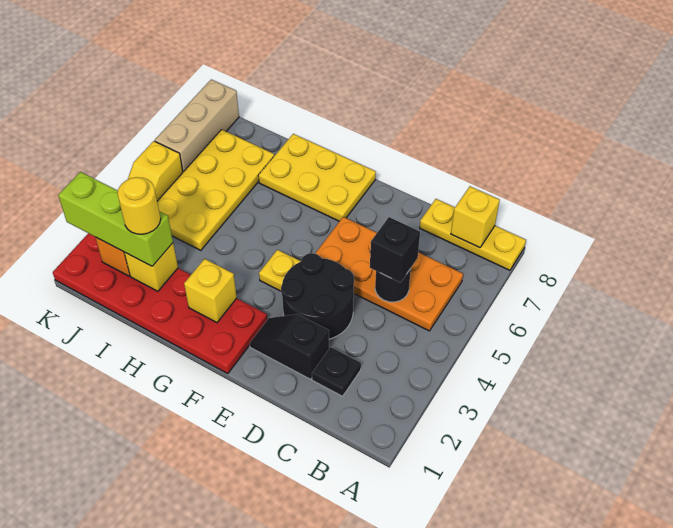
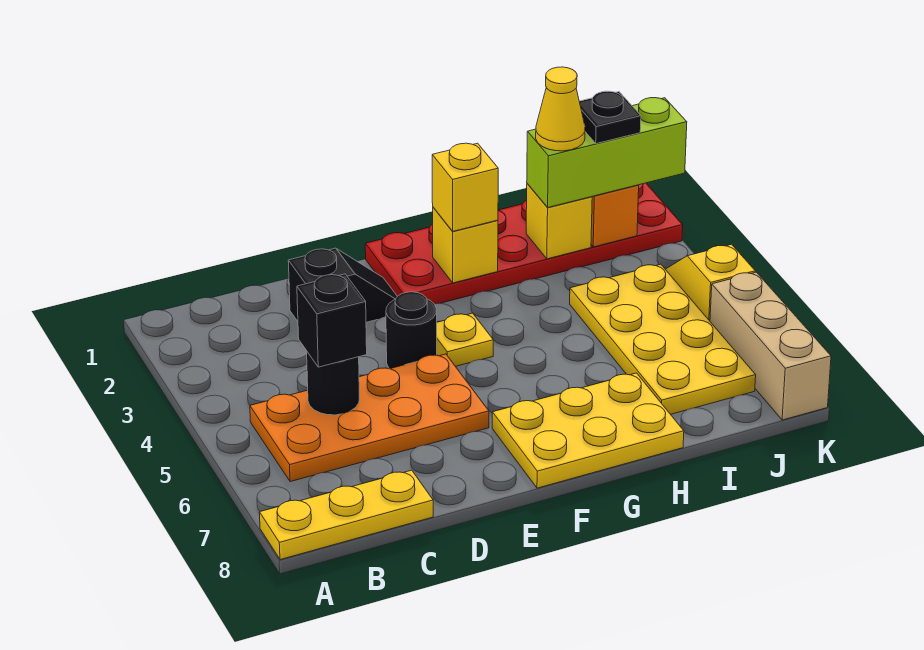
yellow brick B8 level 2 -> yellow brick G2 level 3
black plate C2 level 1 -> black plate J2 level 4
black round brick D3:E4 level 1 -> black round brick E4 level 1
yellow round brick I2 level 4 -> yellow cone I2 level 4

